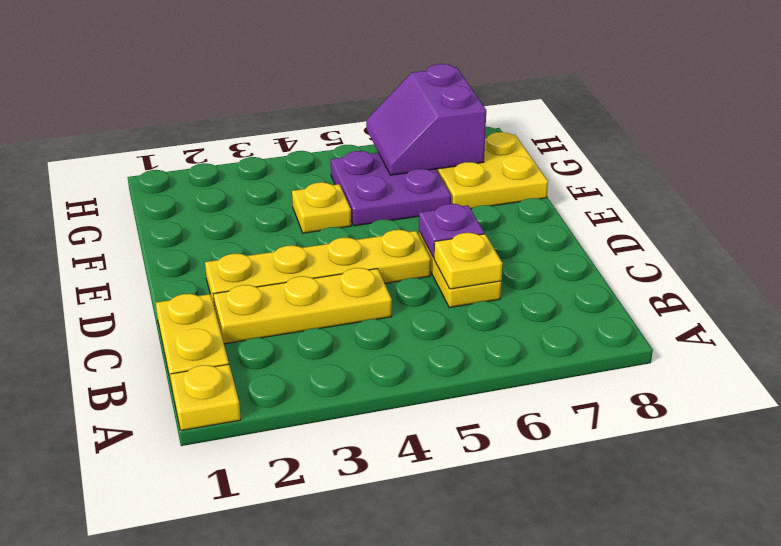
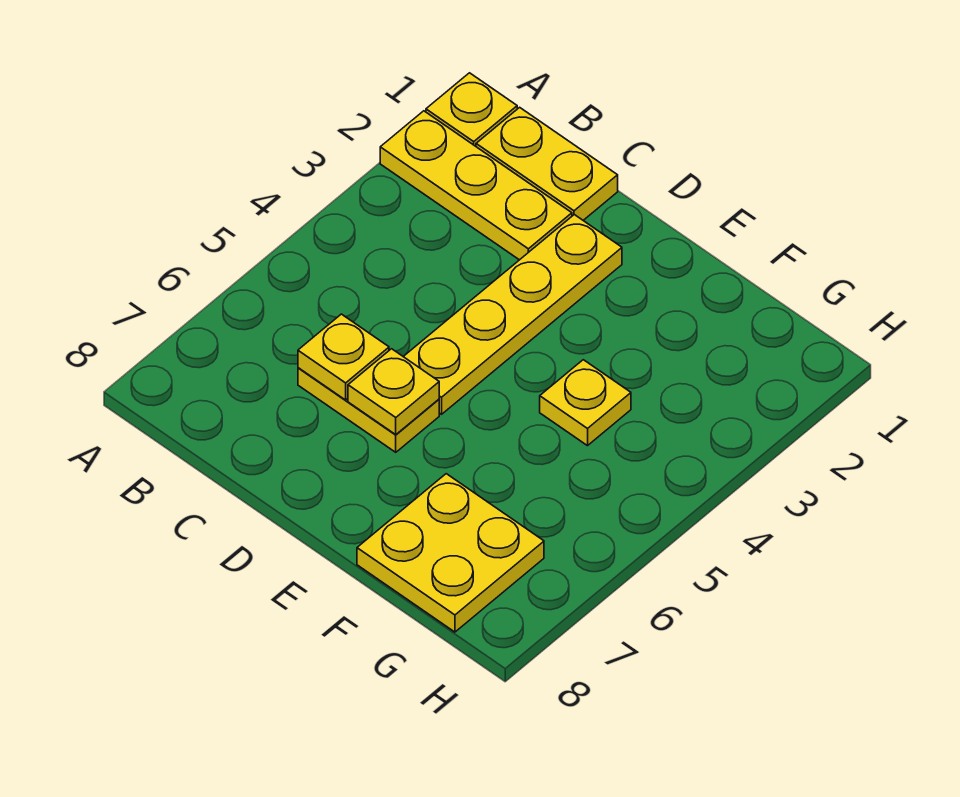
yellow plate C2:C4 level 1 -> yellow plate A2:C2 level 1
purple plate D6 level 2 -> yellow plate D6 level 2
purple plate F5:G6 level 1 -> none
purple slope G6:H7 level 2 top 7 -> none

